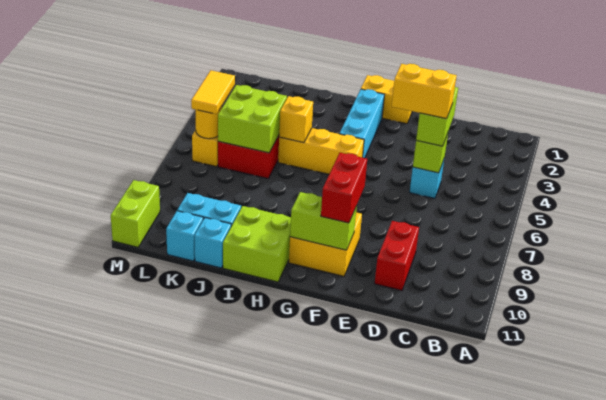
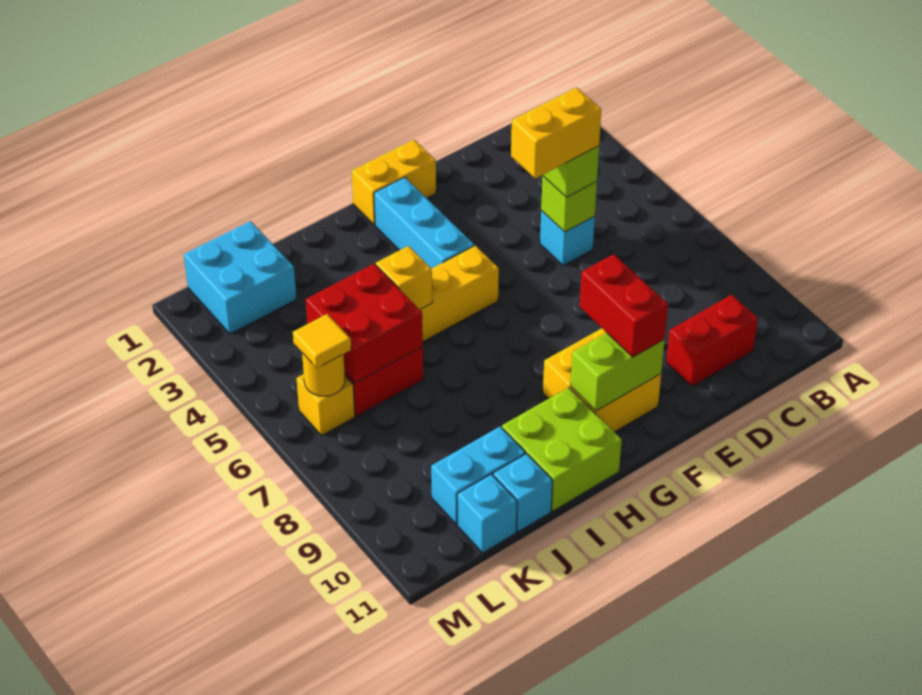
red brick D9:D10 level 1 -> red brick C10:D10 level 1
lime brick J5:K6 level 2 -> red brick J5:K6 level 2
none -> cyan brick K1:L2 level 1
yellow tile L5:L6 level 3 -> yellow tile L6 level 3
lime brick M10:M11 level 1 -> none

